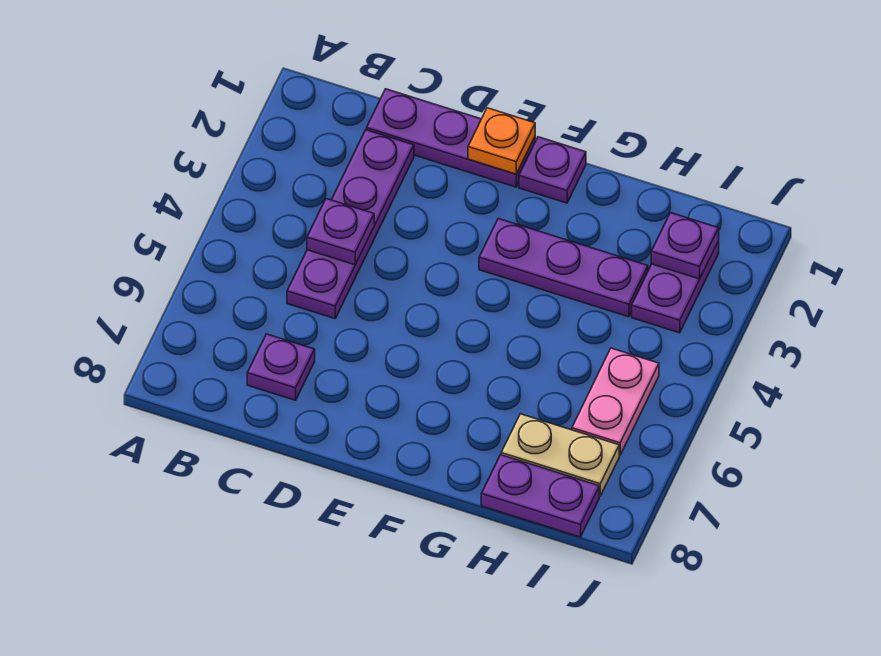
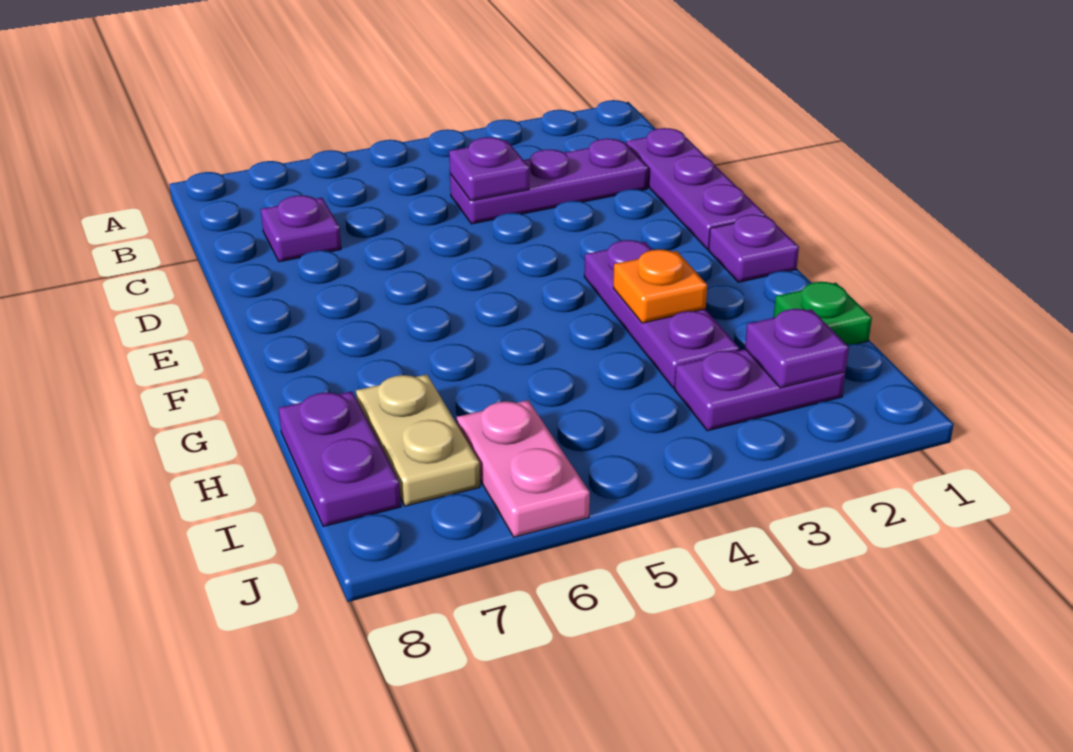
purple plate C2:C5 level 1 -> purple plate C2:C4 level 1
orange plate E1 level 2 -> orange plate G3 level 2
none -> green plate H1 level 1
pink plate I5:I6 level 1 -> pink plate I6:J6 level 1

